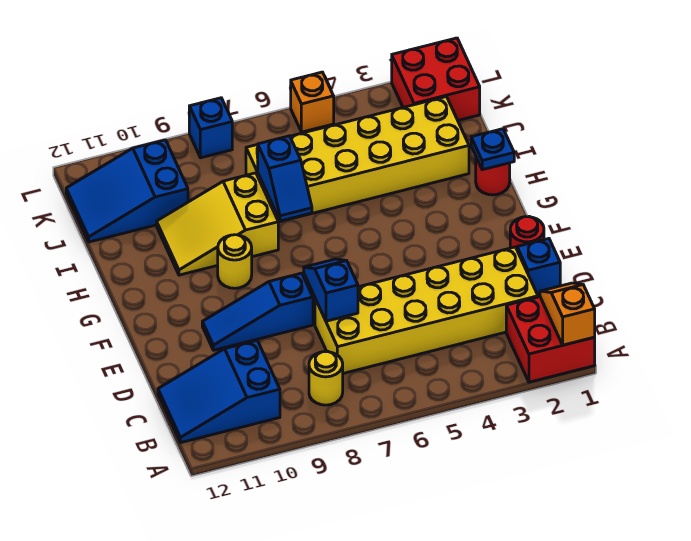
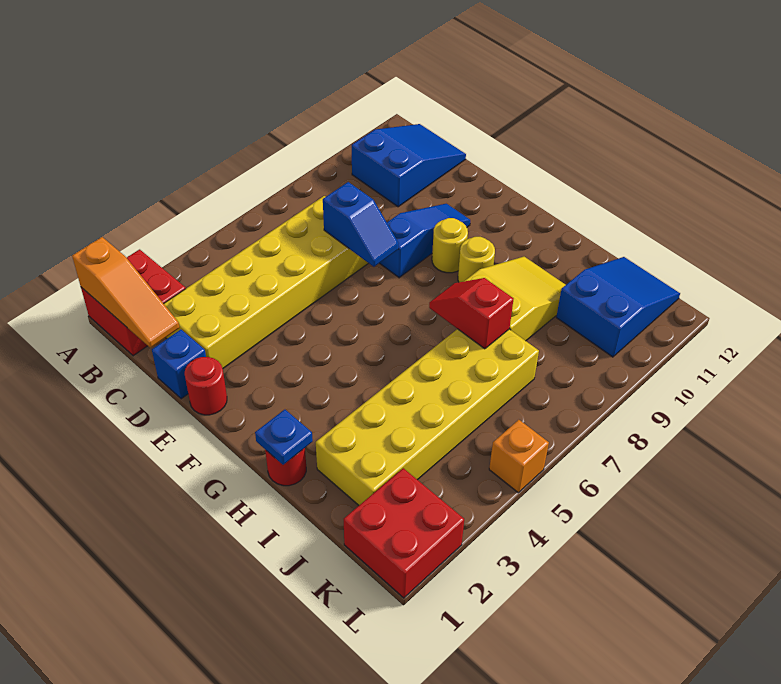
orange slope A1:B1 level 2 top A -> orange slope A1:C1 level 2 top A
yellow round brick B8 level 1 -> yellow round brick F9 level 1
blue slope H7:I7 level 2 top I -> red slope H7:I7 level 2 top I
blue brick L8 level 1 -> none

